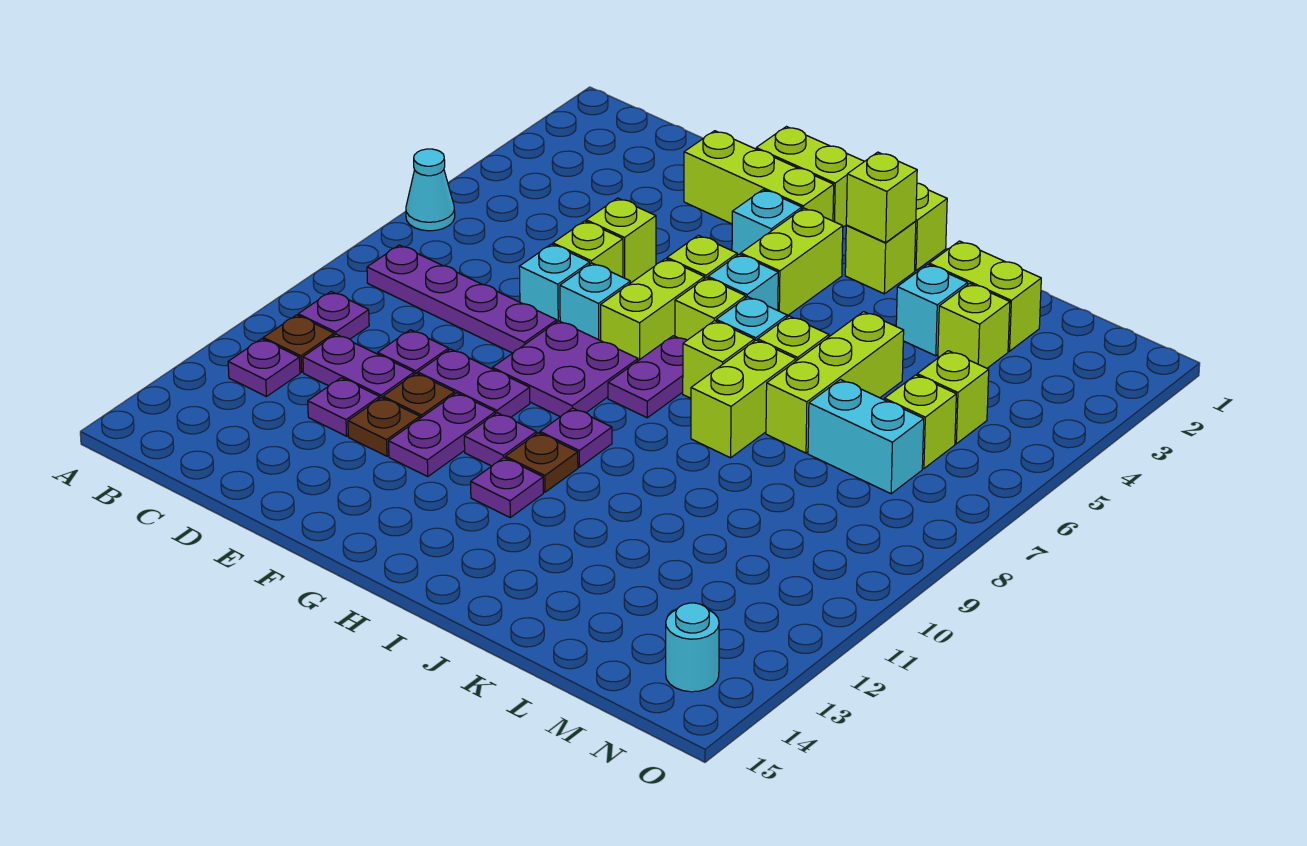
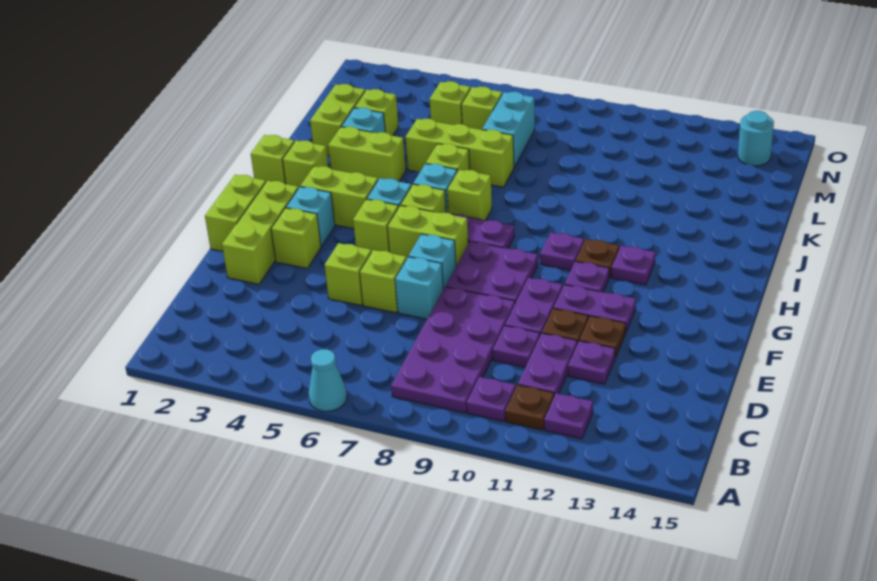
purple plate B8:E8 level 1 -> purple plate B8:E9 level 1
lime brick I2 level 2 -> lime brick F3 level 1
lime brick J7:J8 level 1 -> lime brick J3:J4 level 1

